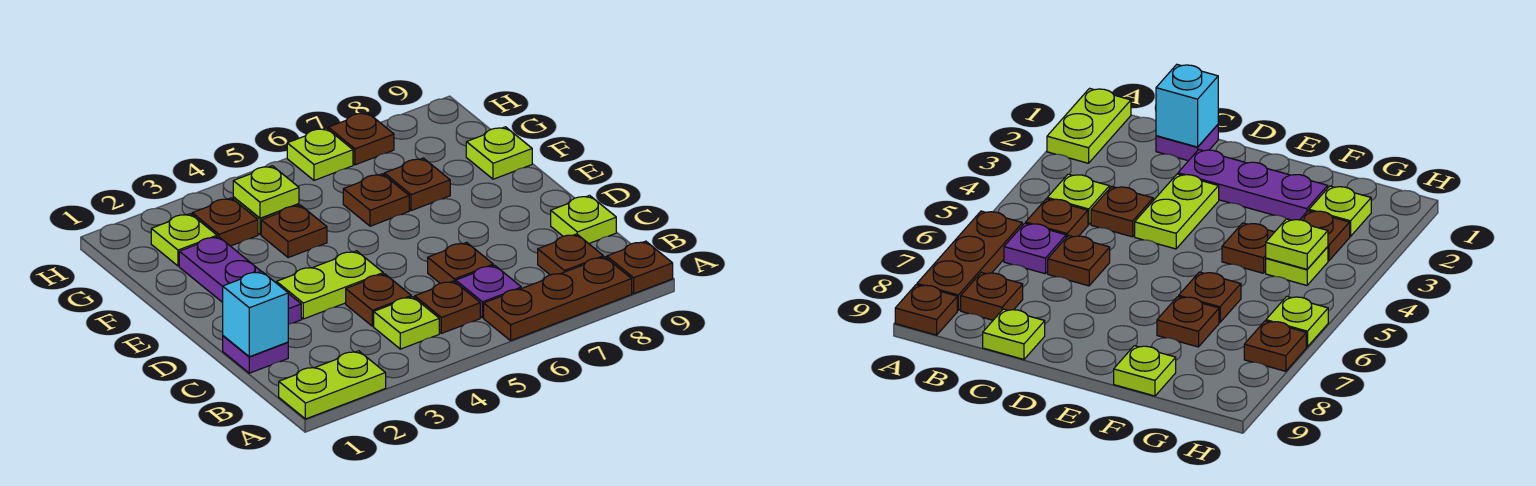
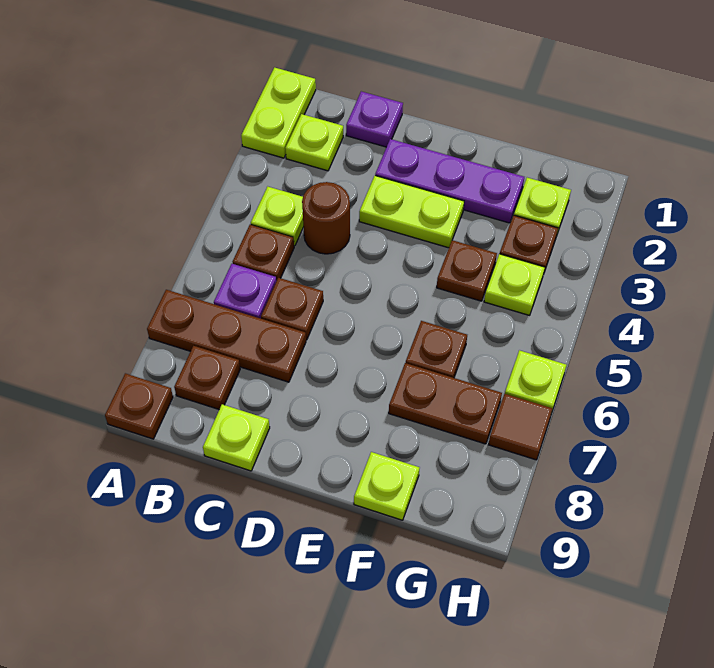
brown plate A6:A8 level 1 -> brown plate A7:C7 level 1
cyan brick C1 level 2 -> none
brown plate C4 level 1 -> brown round brick C4 level 1
lime plate D3:D4 level 1 -> lime plate D3:E3 level 1
brown plate F7 level 1 -> brown plate F7:G7 level 1
lime plate G4 level 2 -> lime plate B2 level 1
brown plate H7 level 1 -> brown tile H7 level 1

